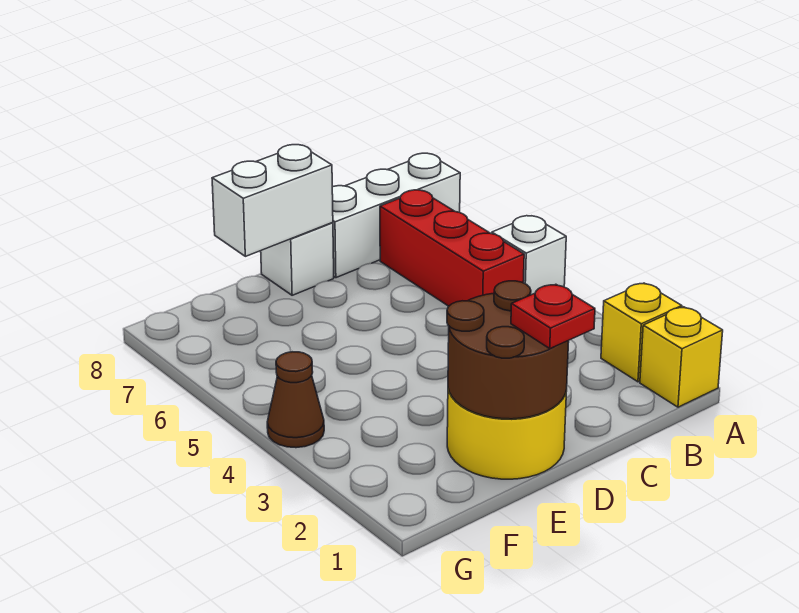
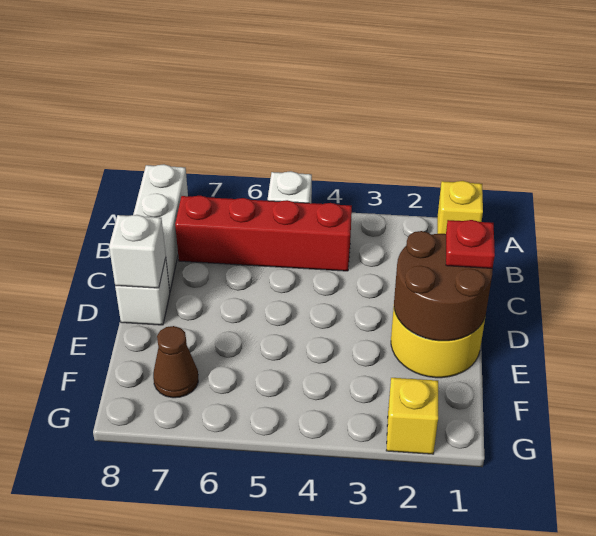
yellow brick A2 level 1 -> yellow brick G2 level 1
red brick B5:B7 level 1 -> red brick B4:B7 level 1
white brick D8:E8 level 2 -> white brick D8 level 2
brown cone G4 level 1 -> brown cone F7 level 1

